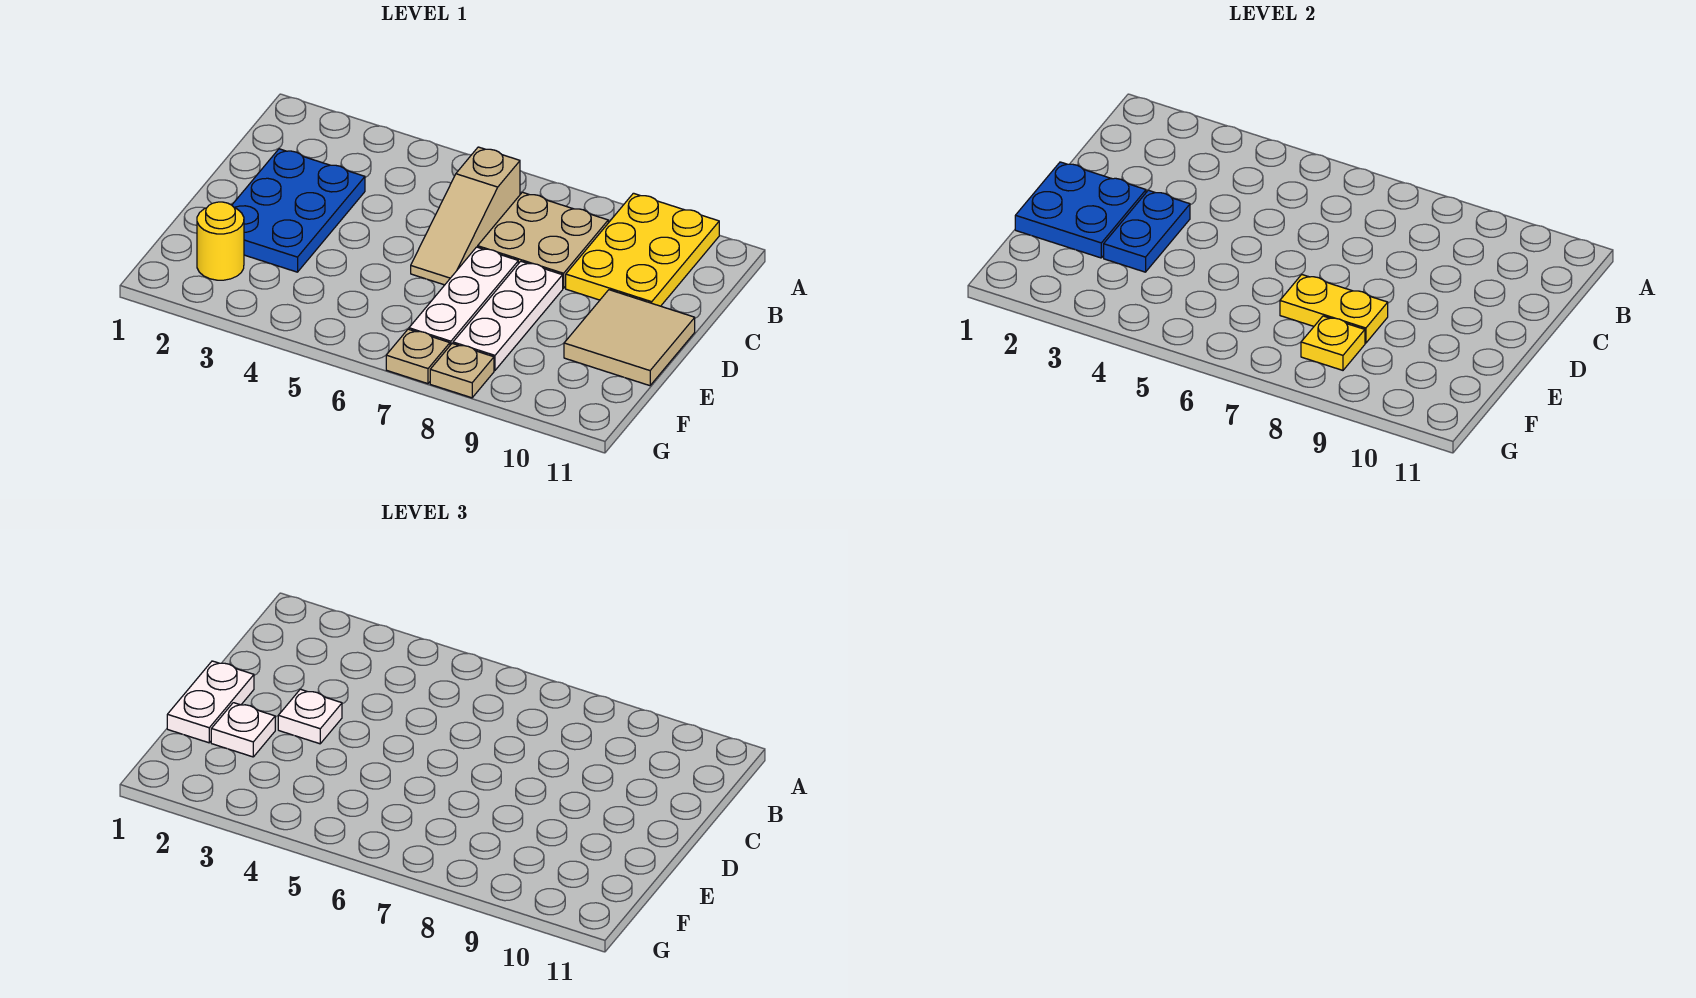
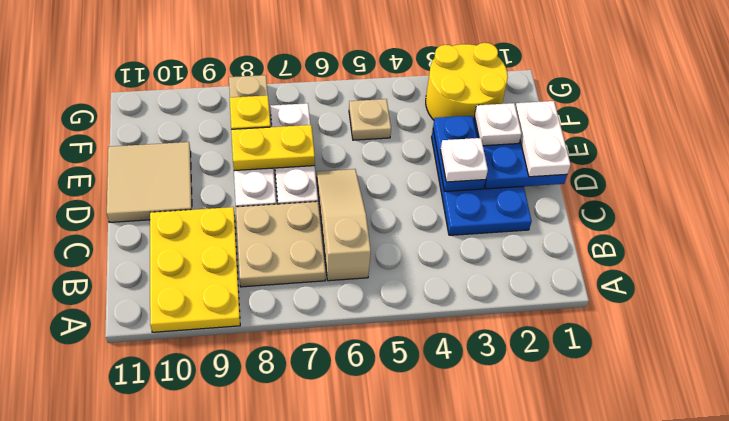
yellow round brick F2 level 1 -> yellow round brick F2:G3 level 1
tan plate G7 level 1 -> tan plate F5 level 1

